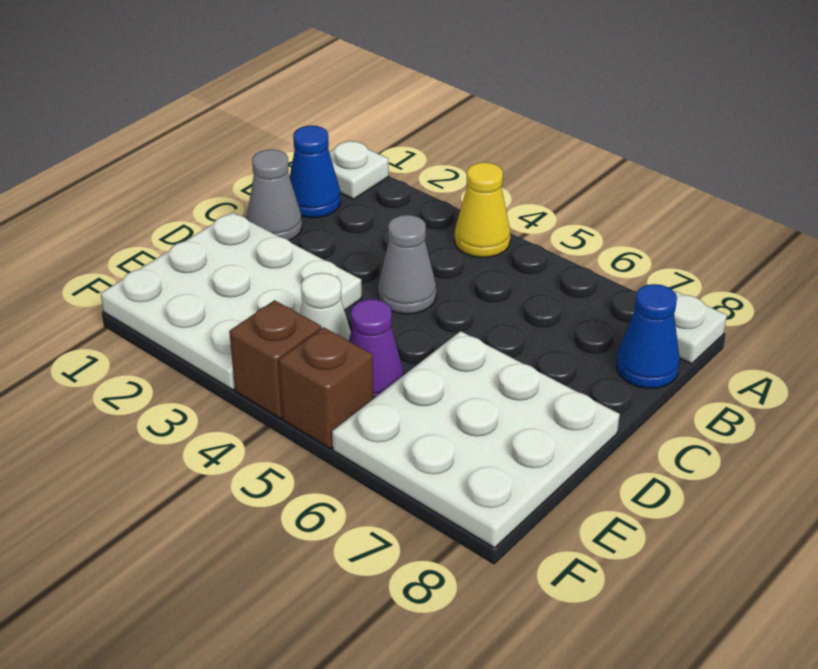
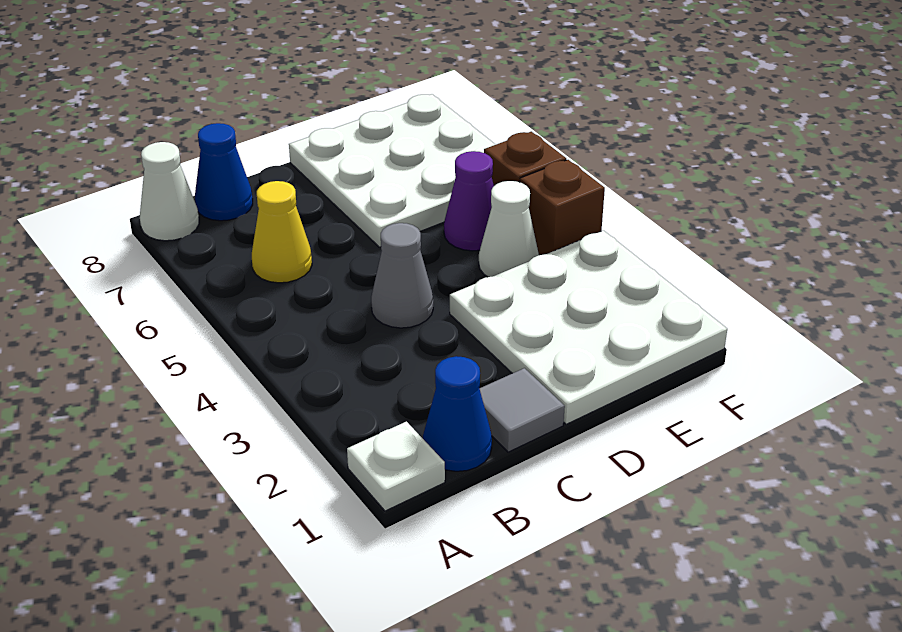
yellow cone A4 level 1 -> yellow cone B6 level 1
white plate A8 level 1 -> white cone A8 level 1
grey cone C1 level 1 -> grey tile C1 level 1

